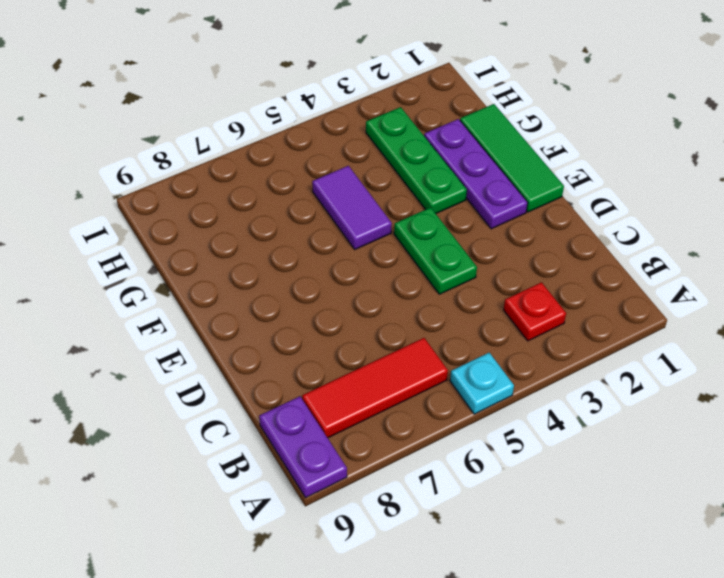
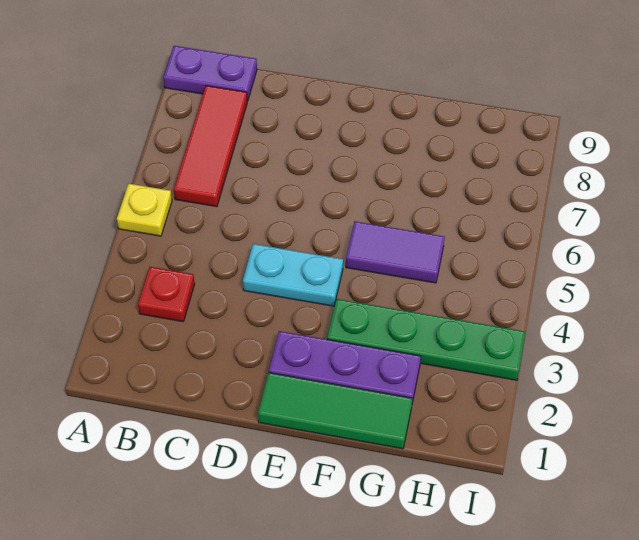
cyan plate A5 level 1 -> yellow plate A5 level 1
green plate D4:E4 level 1 -> cyan plate D4:E4 level 1
green plate F3:H3 level 1 -> green plate F3:I3 level 1

